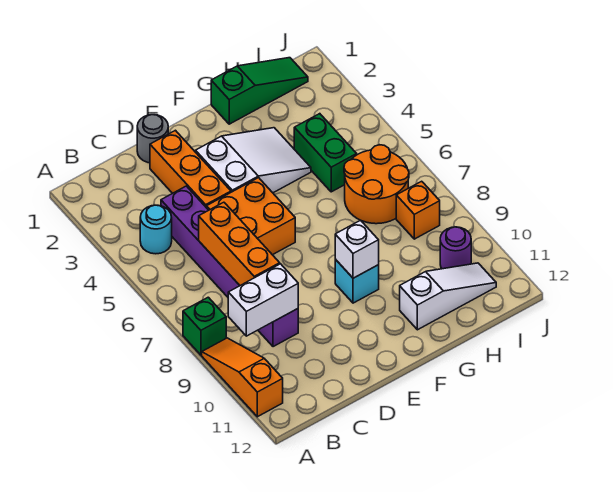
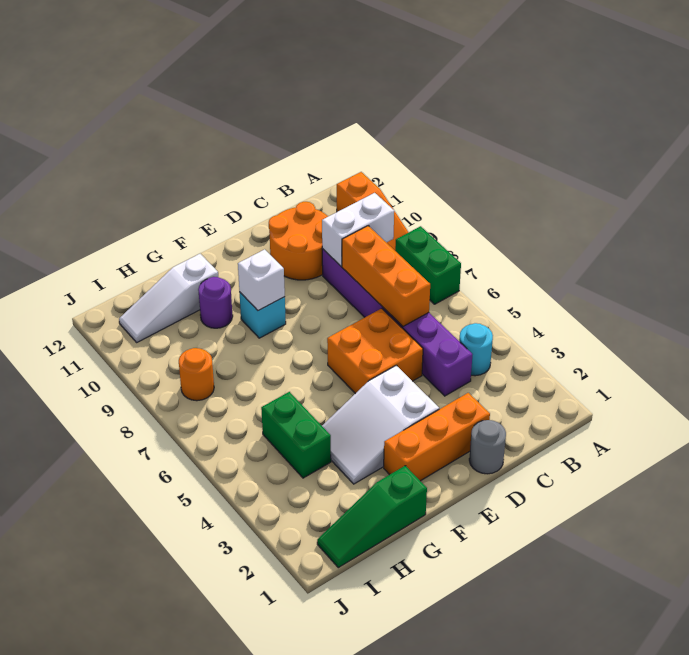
green brick A8 level 1 -> green brick A7:A8 level 1
orange brick D2:D4 level 1 -> orange brick D2:F2 level 1
orange round brick H6:I7 level 1 -> orange round brick C10:D11 level 1
orange brick I8 level 1 -> orange round brick I8 level 1
purple round brick I10 level 1 -> purple round brick G10 level 1

